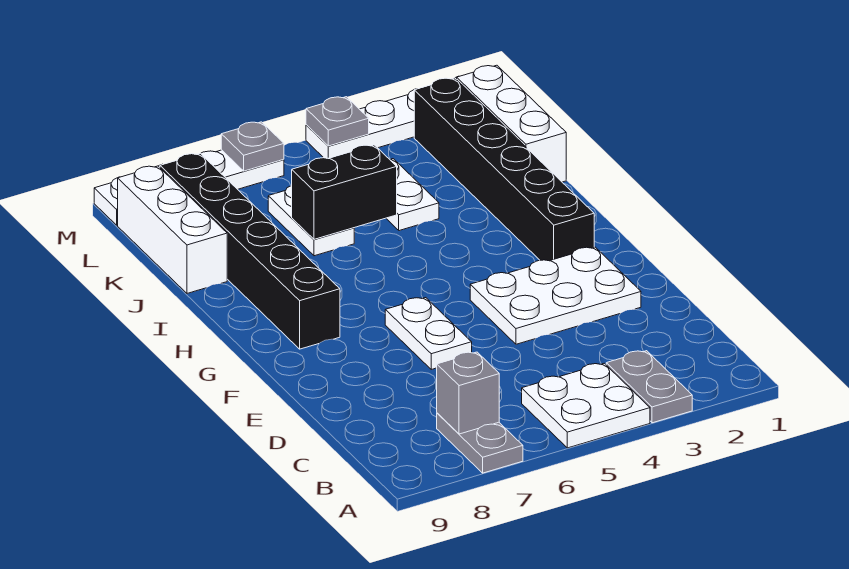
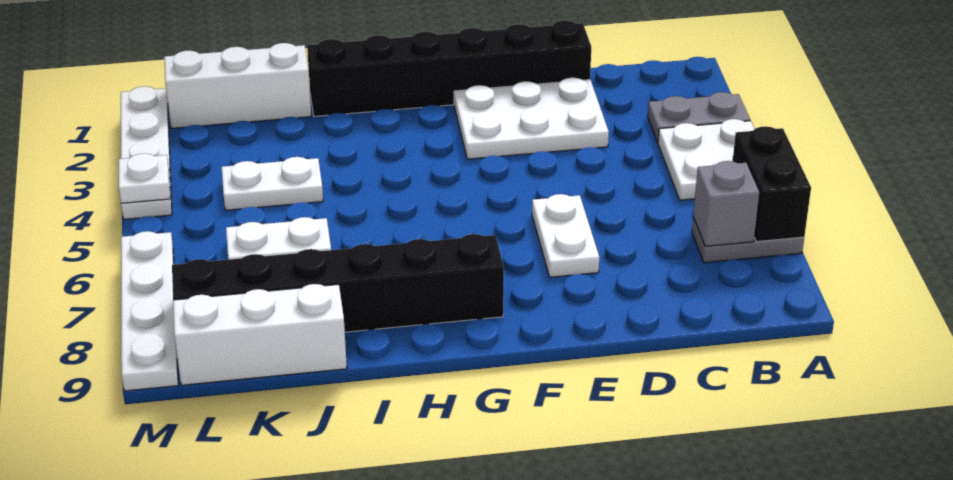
white plate E2:F4 level 1 -> white plate D2:F3 level 1
white plate E6:F6 level 1 -> white plate E6:E7 level 1
black brick G2:L2 level 1 -> black brick D1:I1 level 1
black brick J5:J6 level 2 -> black brick A6:A7 level 2
grey plate M4 level 2 -> white plate M4 level 2
grey plate M6 level 2 -> none

